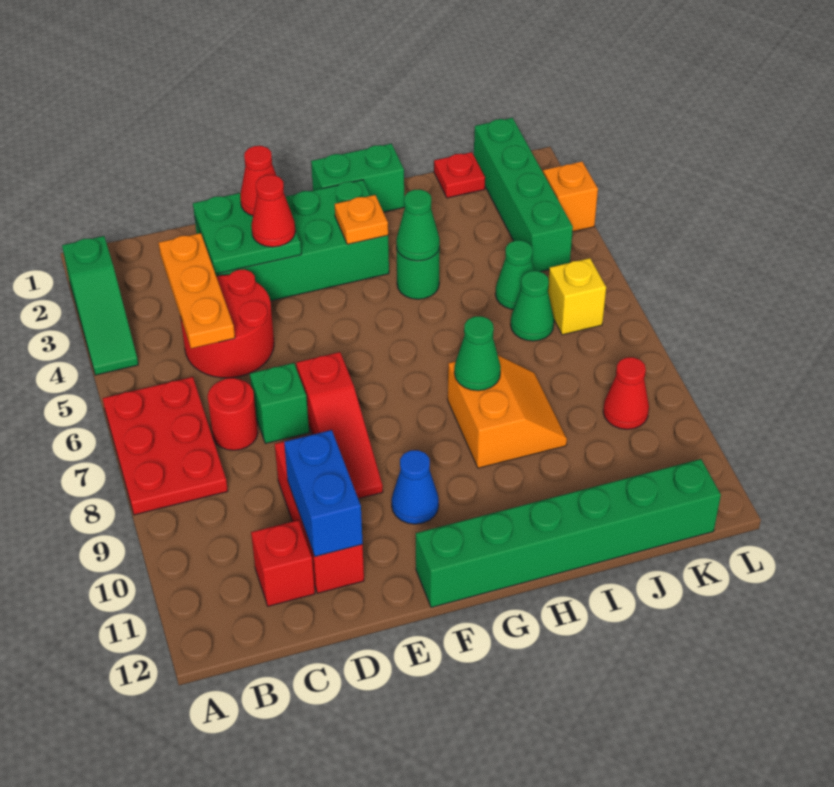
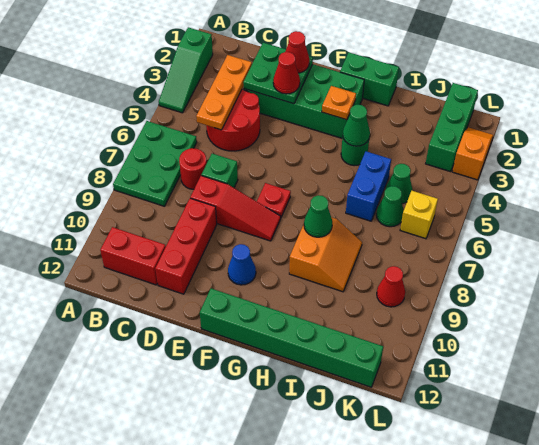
red plate A6:B8 level 1 -> green plate A6:B8 level 1
red brick C11 level 1 -> red brick B11:C11 level 1
blue brick D10:D11 level 2 -> blue brick I5:I6 level 1
red slope E7:E9 level 1 top 7 -> red slope D8:F8 level 1 top D
red plate J1 level 1 -> red plate F7 level 1
green brick K1:K4 level 1 -> green brick K1:K3 level 1

